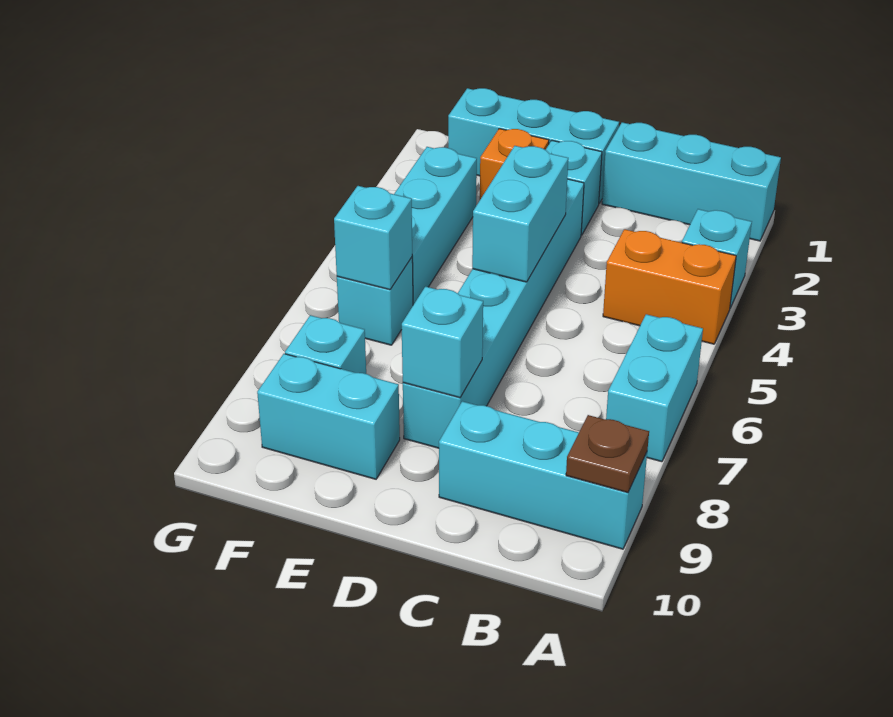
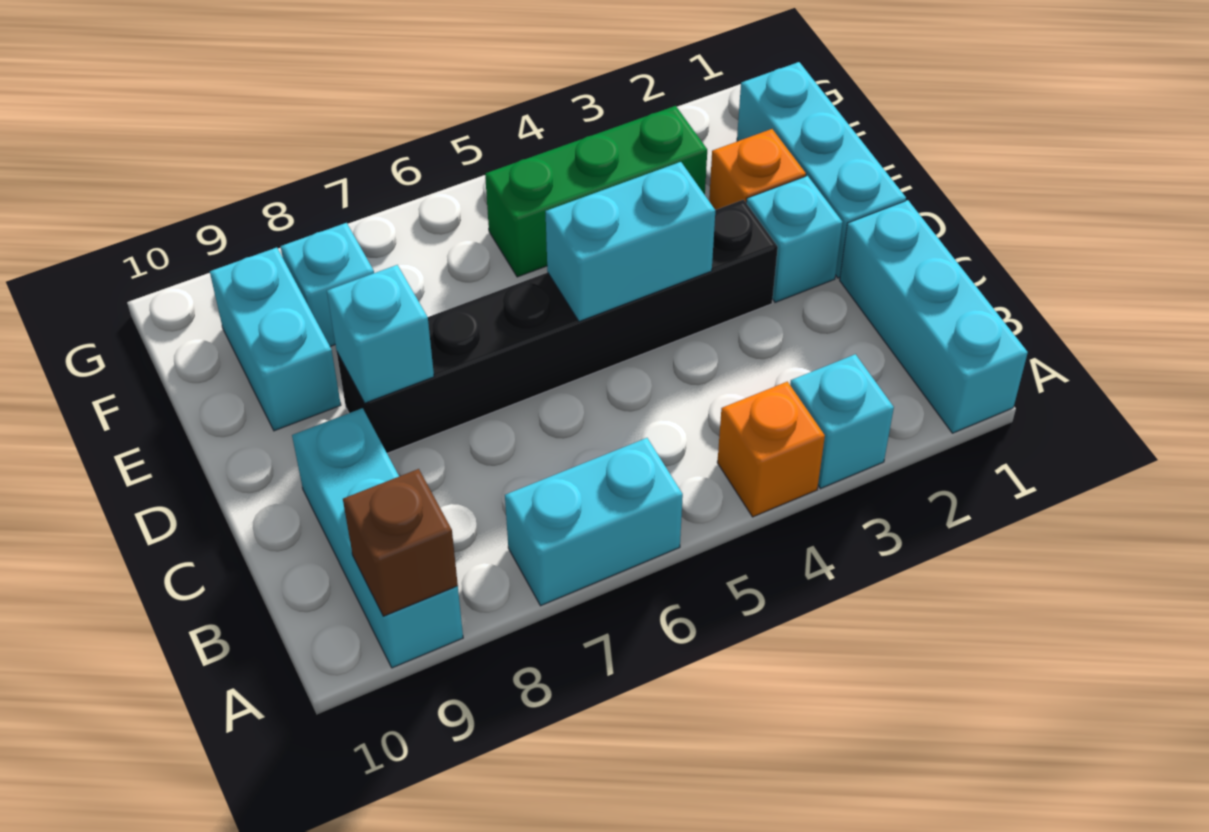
orange brick A4:B4 level 1 -> orange brick A4 level 1
brown plate A9 level 2 -> brown brick A9 level 2
cyan brick D3:D8 level 1 -> black brick D3:D8 level 1
cyan brick F3:F5 level 1 -> green brick F3:F5 level 1
cyan brick F6 level 1 -> none
cyan brick F6 level 2 -> none

